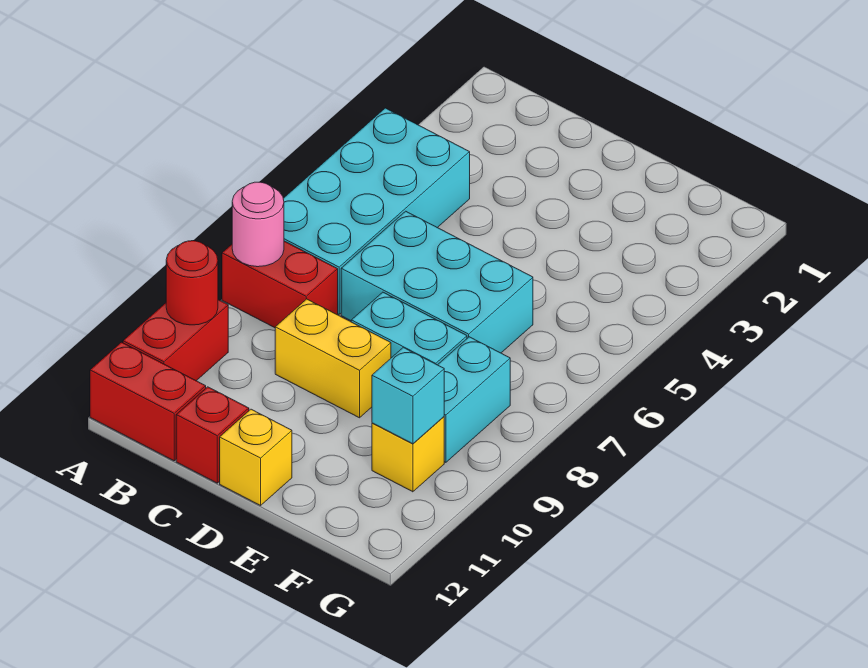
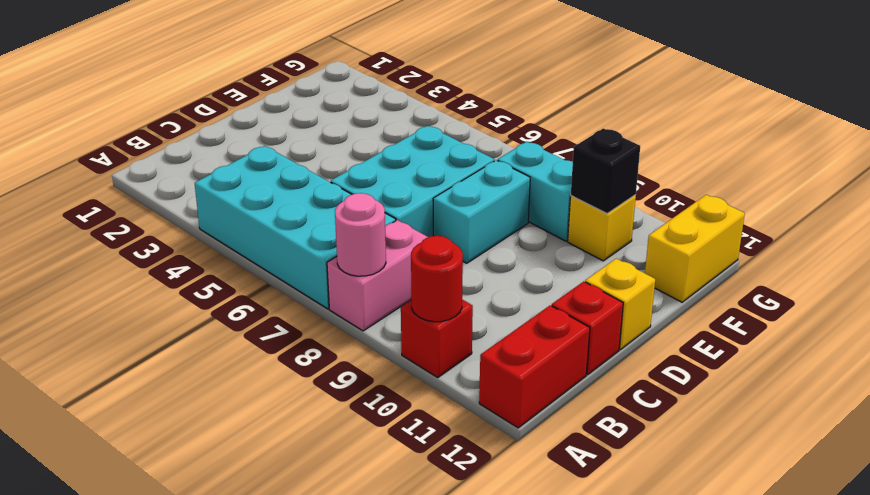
red brick A8:B8 level 1 -> pink brick A8:B8 level 1
red brick A10:A11 level 1 -> red brick A10 level 1
yellow brick C9:D9 level 1 -> yellow brick F12:G12 level 1
cyan brick F10 level 2 -> black brick F10 level 2

